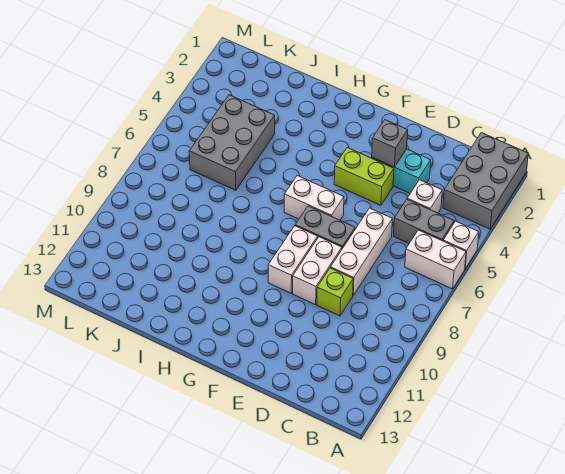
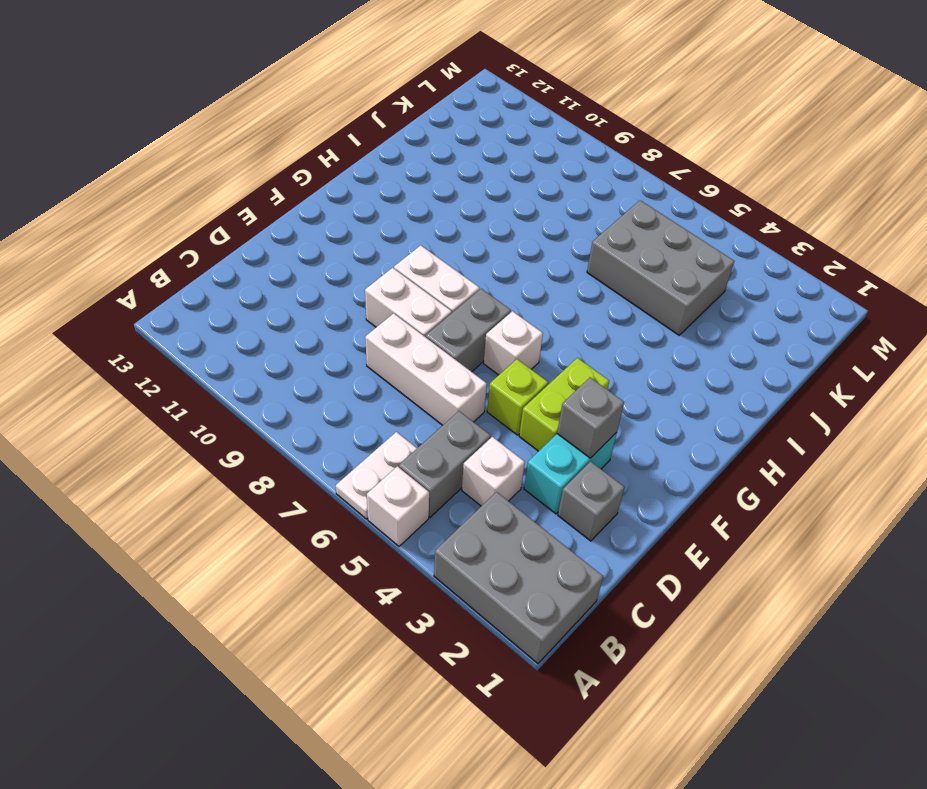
white brick A6:B6 level 1 -> white plate A6:B6 level 1
none -> grey brick D2 level 1
lime brick D9 level 1 -> lime brick E5 level 1
white brick F6:G6 level 1 -> white brick F6 level 1

